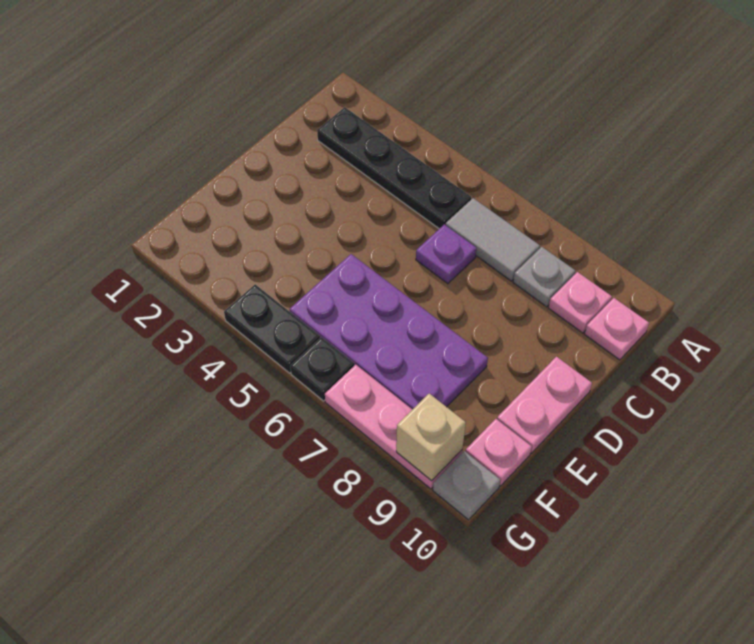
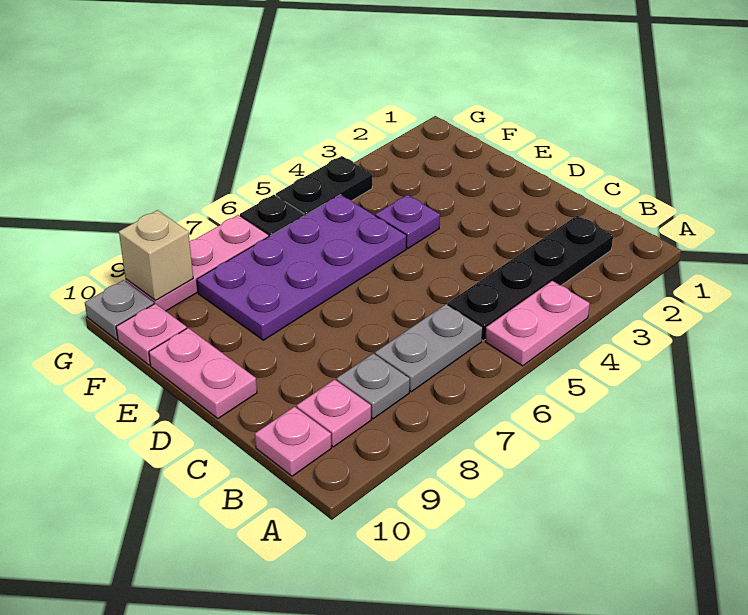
none -> pink plate A4:A5 level 1
grey tile B6:B7 level 1 -> grey plate B6:B7 level 1
purple plate C6 level 1 -> purple plate E4 level 1

